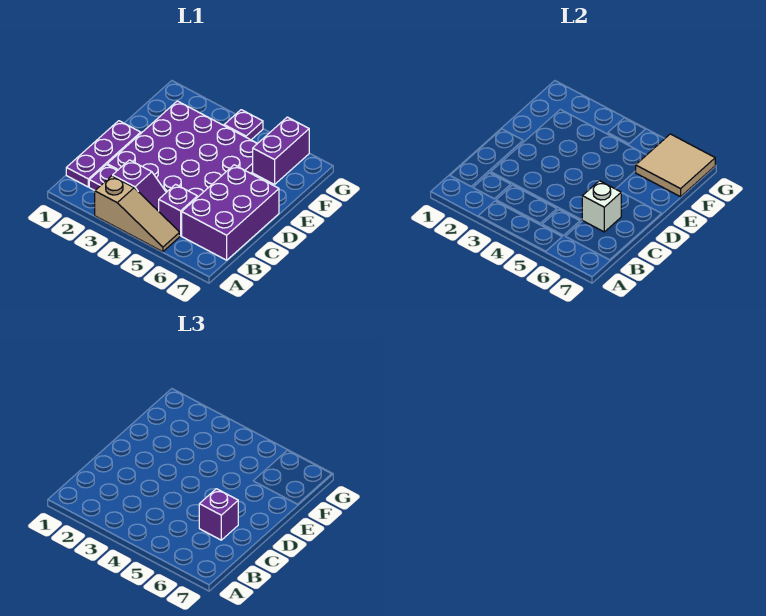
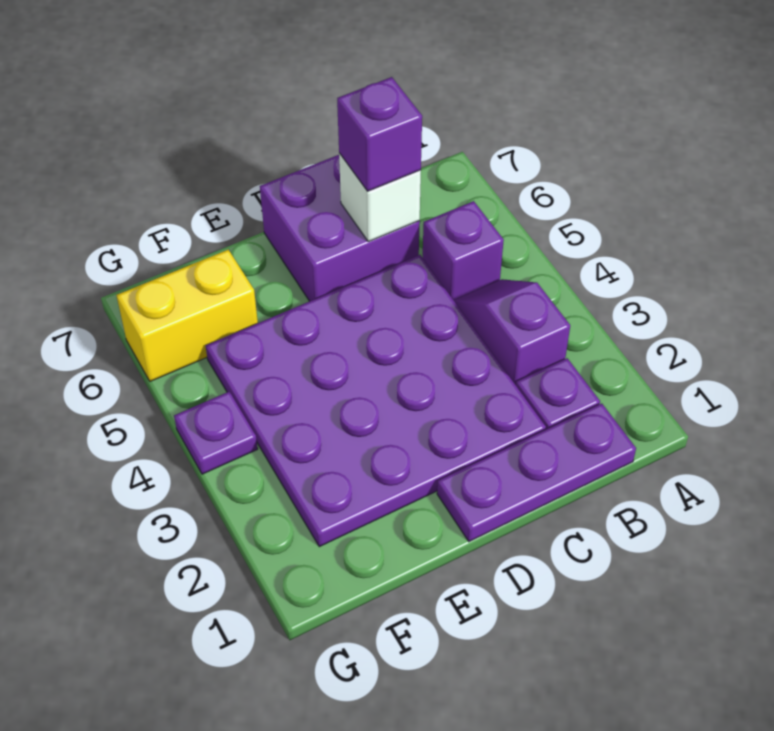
tan slope A3:A5 level 1 top 3 -> none
purple brick B6:D7 level 1 -> purple brick C6:D7 level 1
purple brick F6:G6 level 1 -> yellow brick F6:G6 level 1
tan tile F6:G7 level 2 -> none

